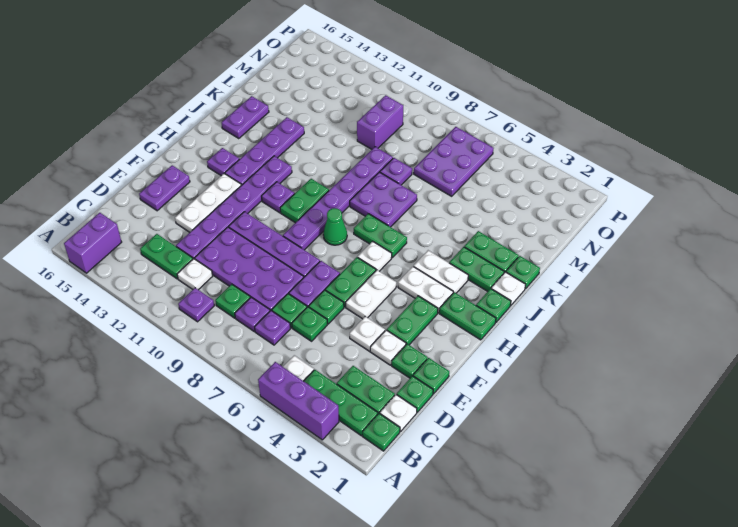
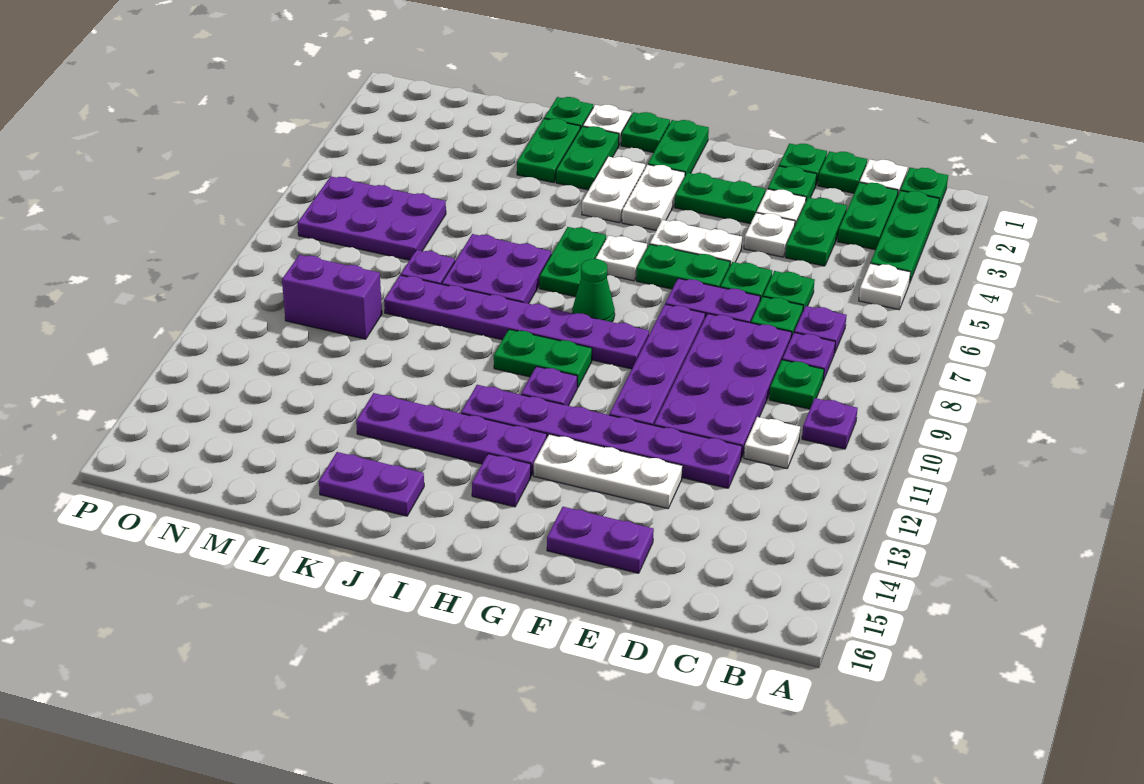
purple brick A3:A5 level 1 -> none
purple brick A15:B15 level 1 -> none
green plate C12:C13 level 1 -> green plate D3:D4 level 1

